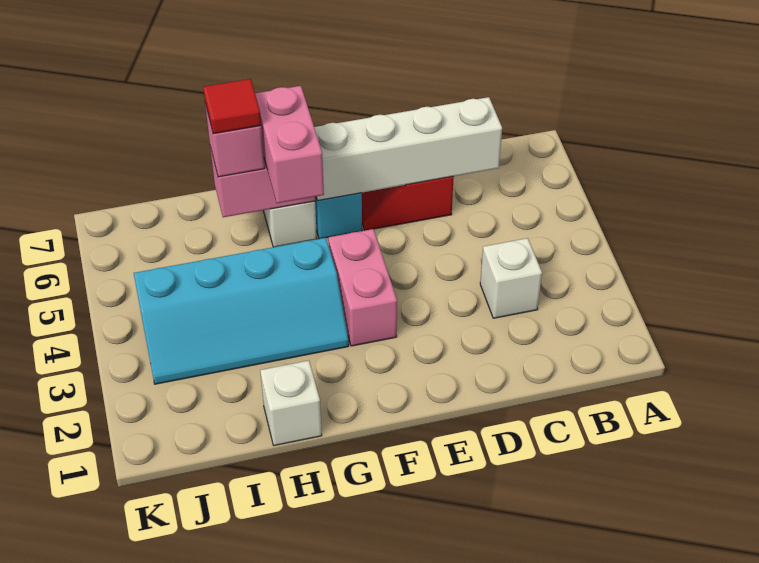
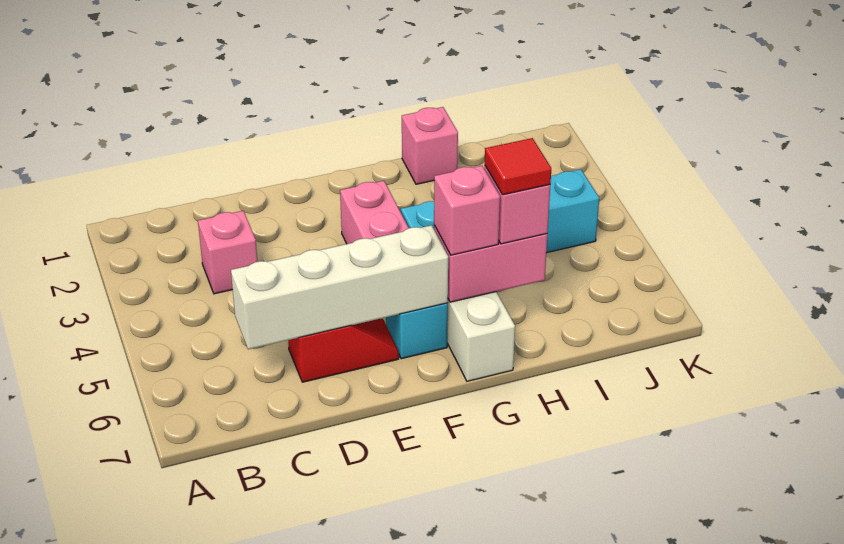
white brick C3 level 1 -> pink brick C3 level 1
pink brick G5:G6 level 3 -> pink brick G6 level 3
white brick H1 level 1 -> pink brick H1 level 1

